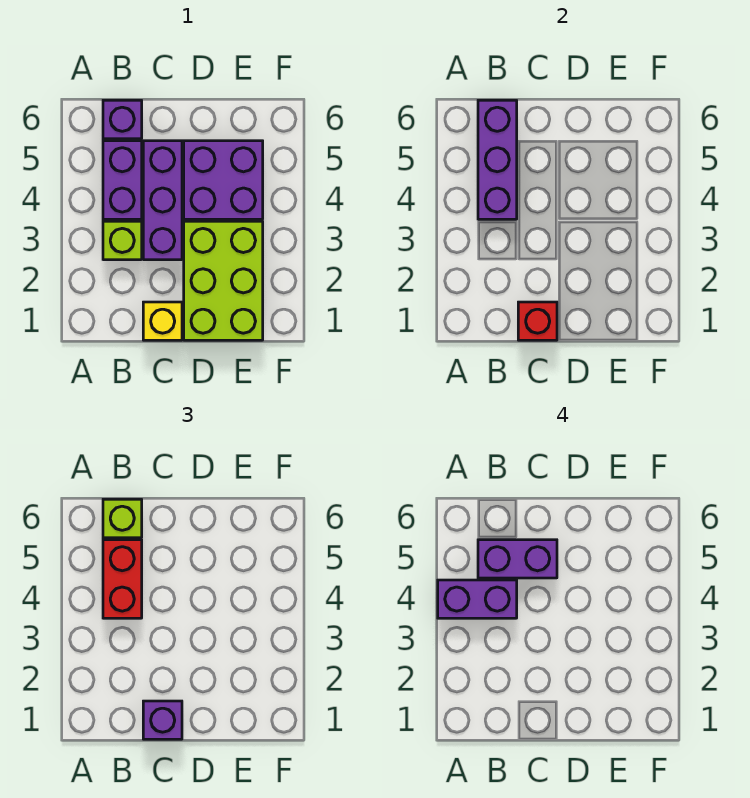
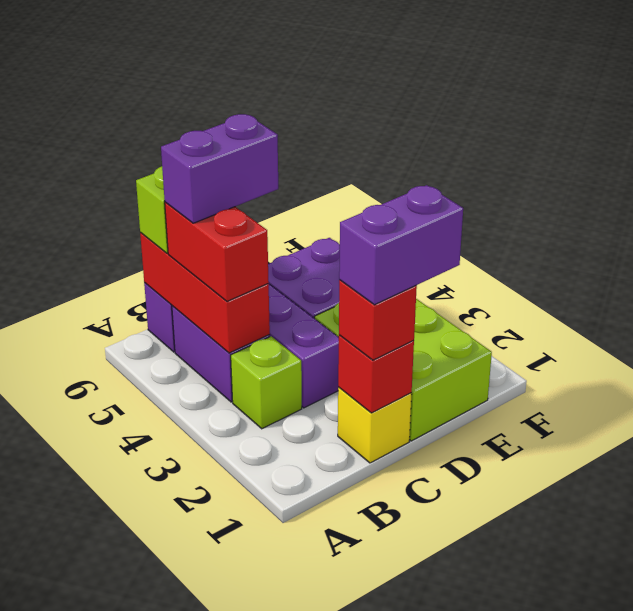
purple brick A4:B4 level 4 -> purple brick C1:D1 level 4
purple brick B4:B6 level 2 -> red brick B4:B6 level 2
purple brick C1 level 3 -> red brick C1 level 3

